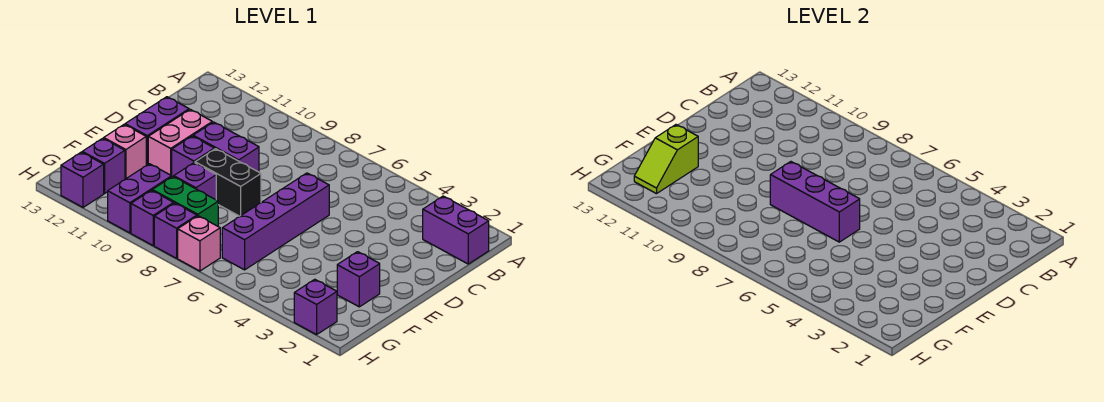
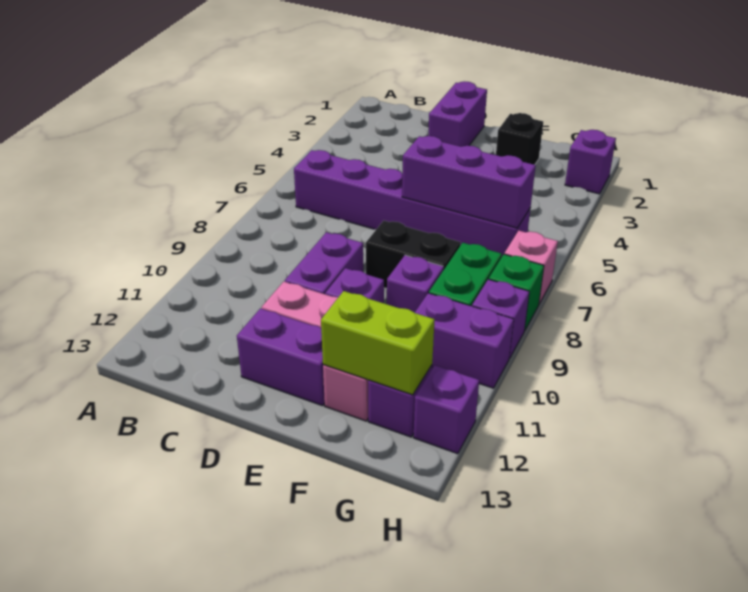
purple brick B1:B2 level 1 -> purple brick D1:D2 level 1
purple brick D6:G6 level 1 -> purple brick B6:G6 level 1
purple brick E6:E8 level 2 -> purple brick E6:G6 level 2
black brick E8:E9 level 1 -> black brick E8:F8 level 1
purple brick F2 level 1 -> black brick F2 level 1
lime slope F12:G12 level 2 top F -> lime brick F12:G12 level 2
purple brick H8 level 1 -> green brick H8 level 1

